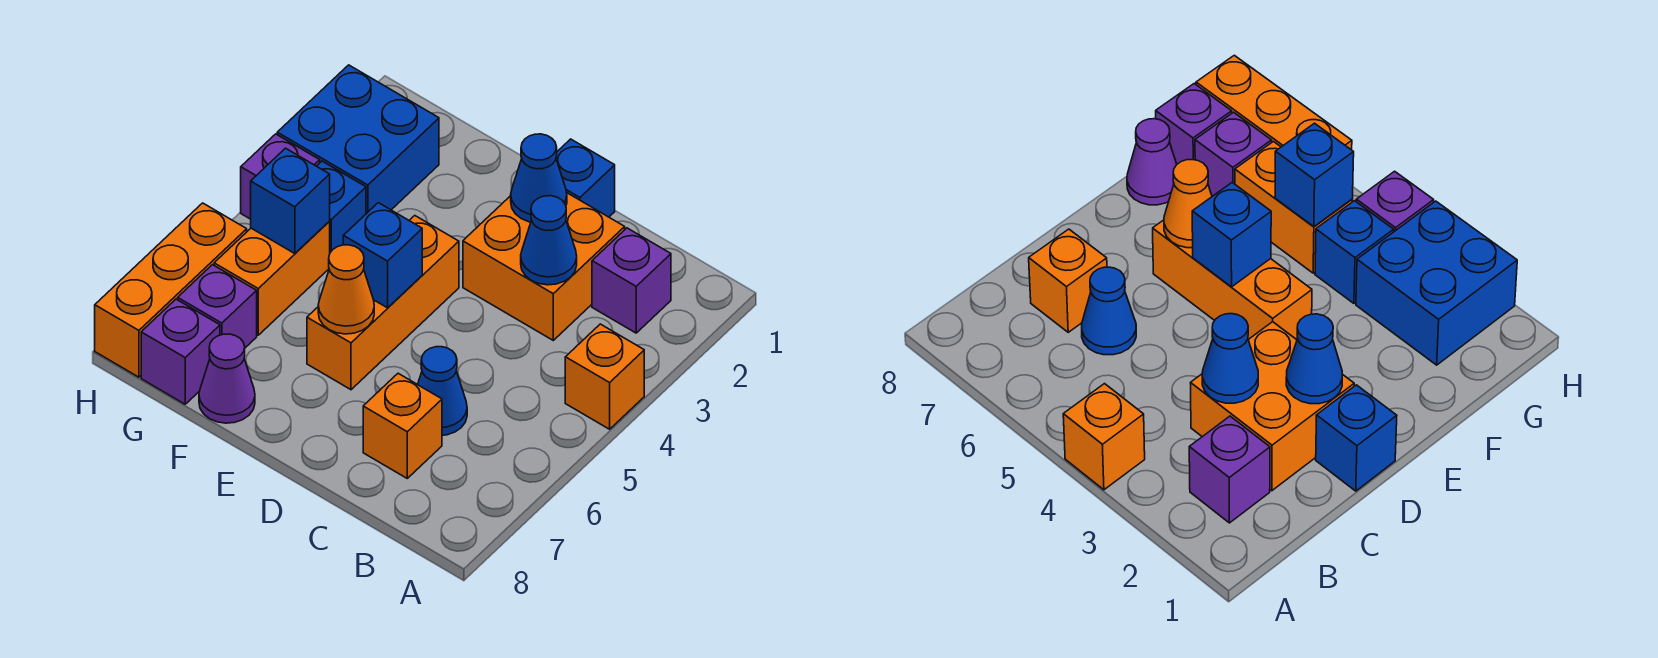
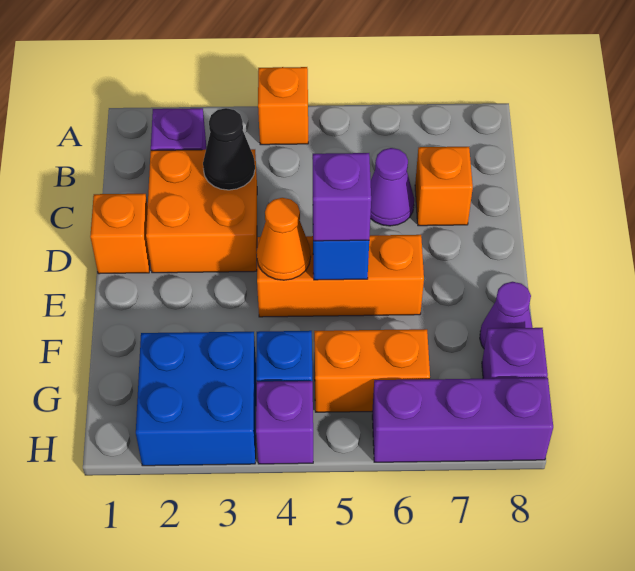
blue cone C3 level 2 -> black cone C3 level 2
blue cone C6 level 1 -> purple cone C6 level 1
blue brick D1 level 1 -> orange brick D1 level 1
blue cone D2 level 2 -> none
orange cone E6 level 2 -> orange cone E4 level 2
blue brick G5 level 2 -> none
purple brick G7 level 1 -> purple brick E5 level 3
orange brick H6:H8 level 1 -> purple brick H6:H8 level 1

